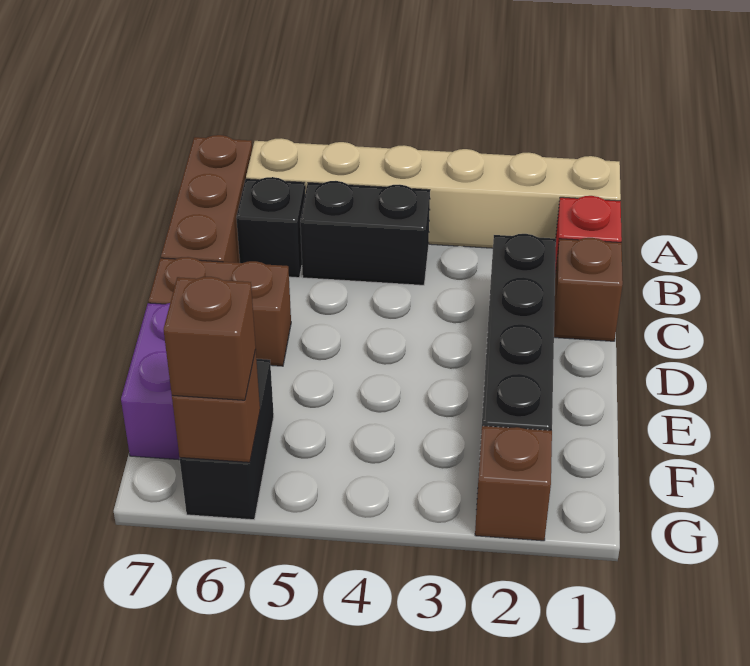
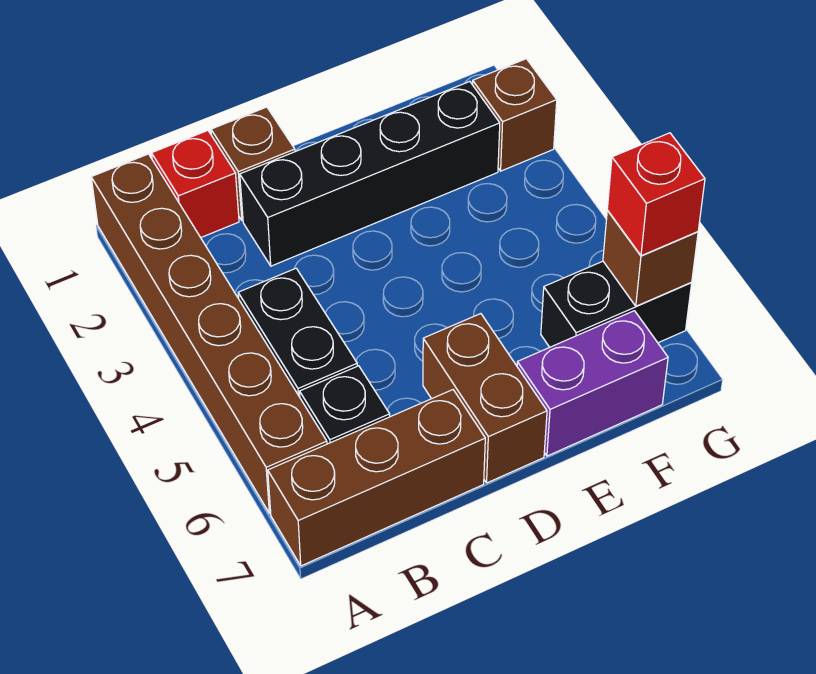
tan brick A1:A6 level 1 -> brown brick A1:A6 level 1
brown brick G6 level 3 -> red brick G6 level 3

